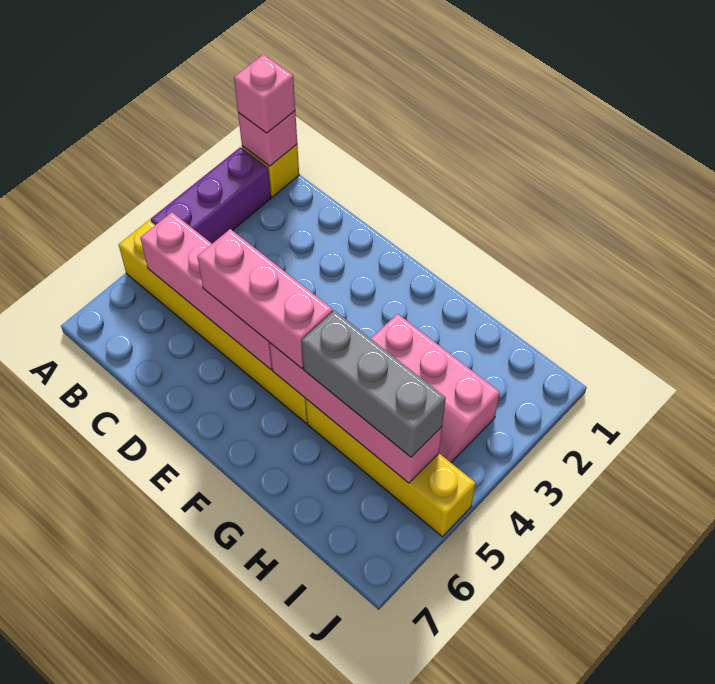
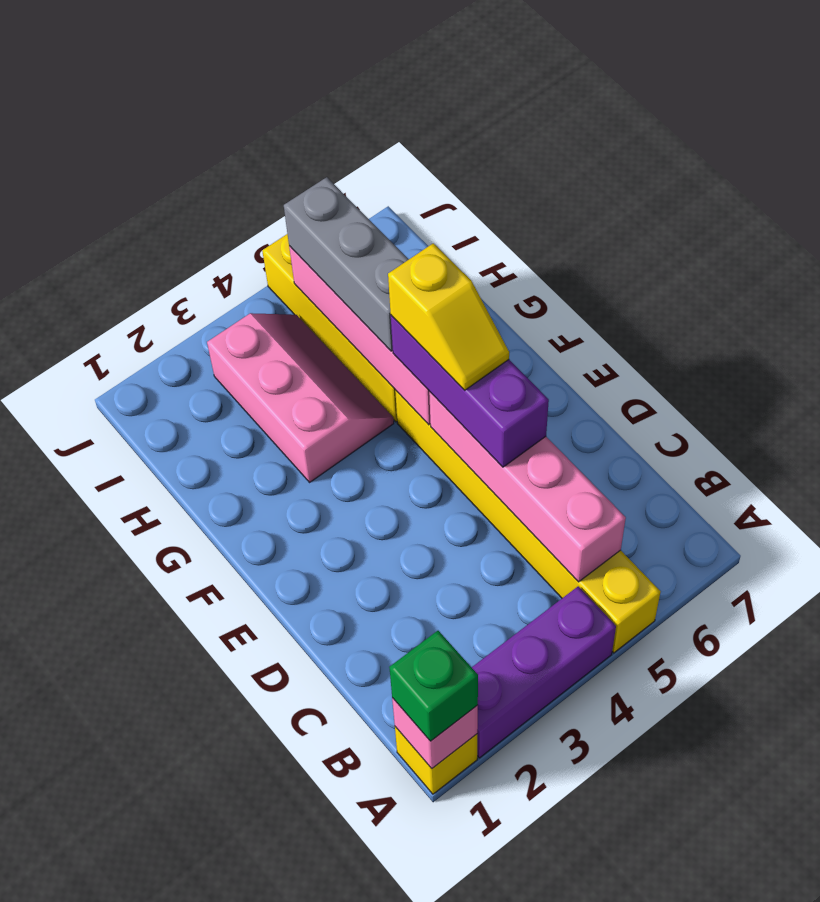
pink brick A1 level 3 -> green brick A1 level 3
pink brick D5:F5 level 3 -> purple brick D5:F5 level 3
none -> yellow slope E5:F5 level 4 top F

